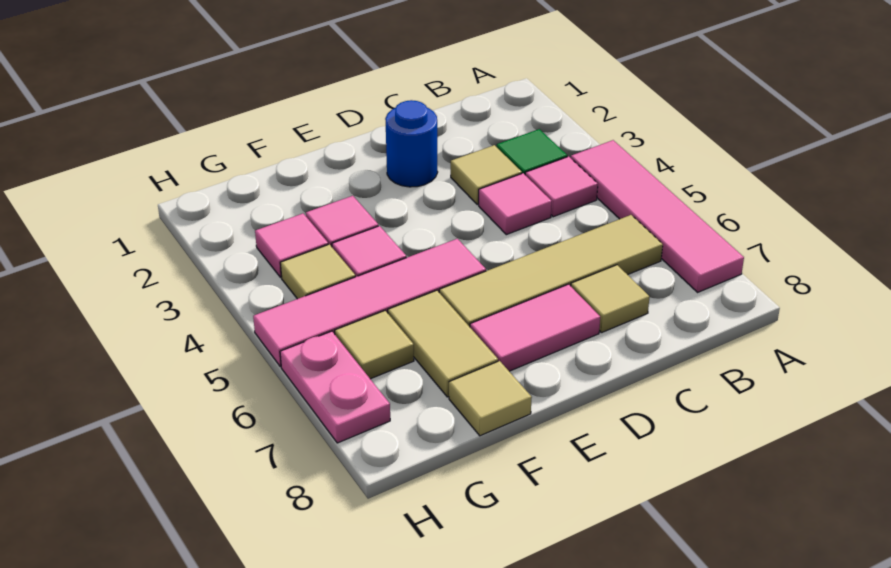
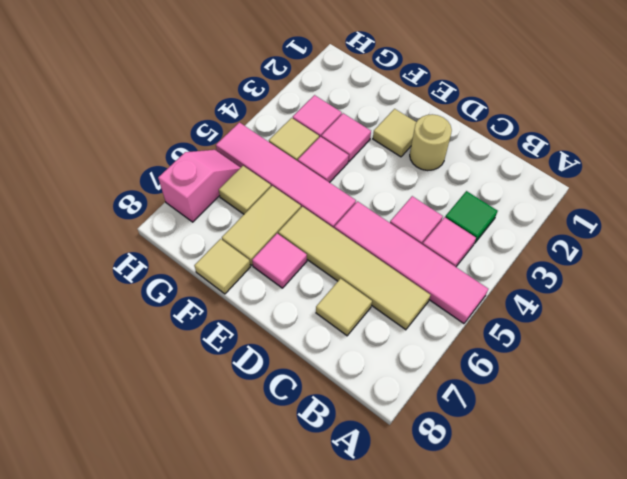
pink tile A4:A7 level 1 -> pink tile A5:D5 level 1
tan tile C3 level 1 -> tan tile E2 level 1
blue round brick D2 level 1 -> tan round brick D2 level 1
pink tile D7:E7 level 1 -> pink tile E7 level 1
pink plate H6:H7 level 1 -> pink slope H6:H7 level 1 top 7

